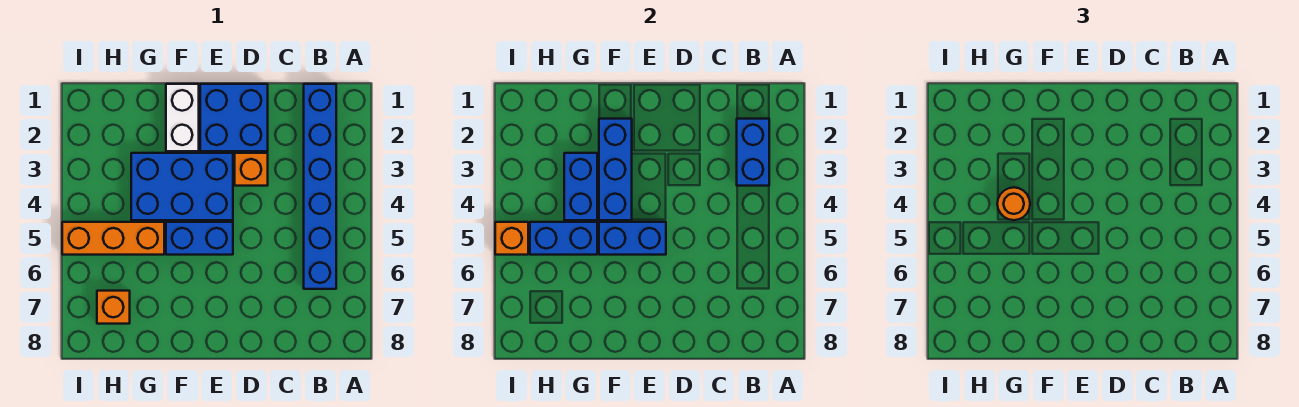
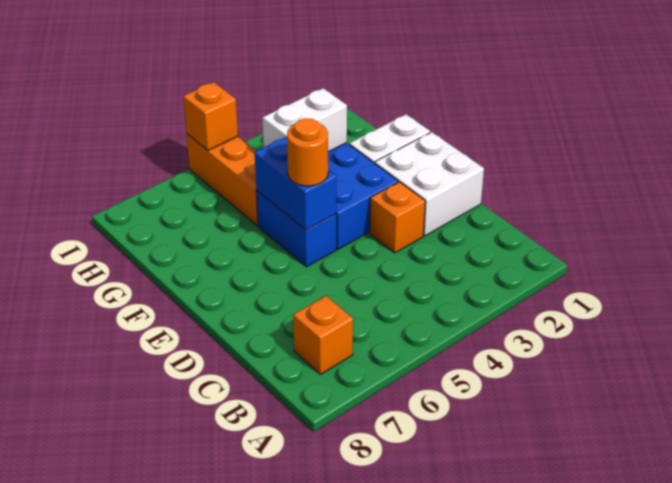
blue brick B1:B6 level 1 -> none
blue brick B2:B3 level 2 -> none
blue brick D1:E2 level 1 -> white brick D1:E2 level 1
blue brick F2:F4 level 2 -> none
blue brick G3:G4 level 2 -> white brick G3:G4 level 2
orange round brick G4 level 3 -> orange round brick E5 level 3
blue brick G5:H5 level 2 -> none
orange brick H7 level 1 -> orange brick B7 level 1

